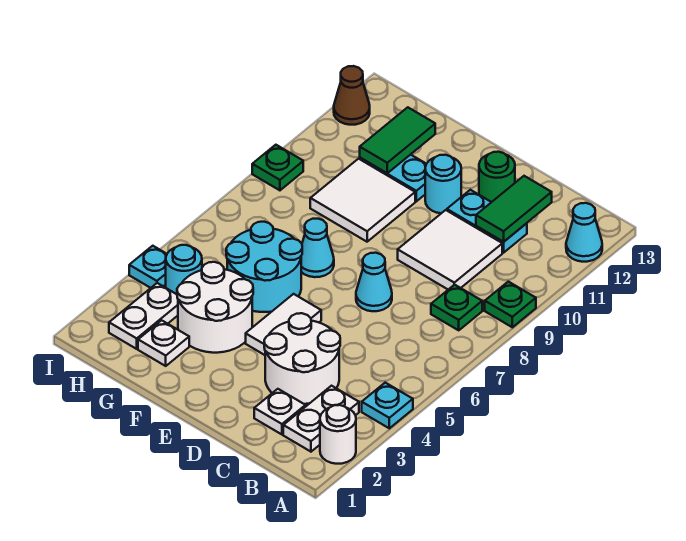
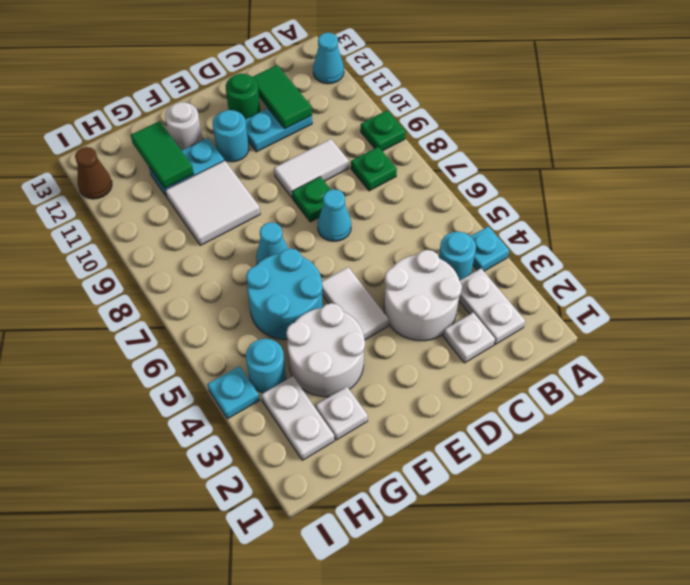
white round brick A2 level 1 -> white round brick F12 level 1
none -> cyan round brick B4 level 1
white tile C9:D10 level 1 -> white tile C9:D9 level 1
green plate I9 level 1 -> green plate D8 level 1

